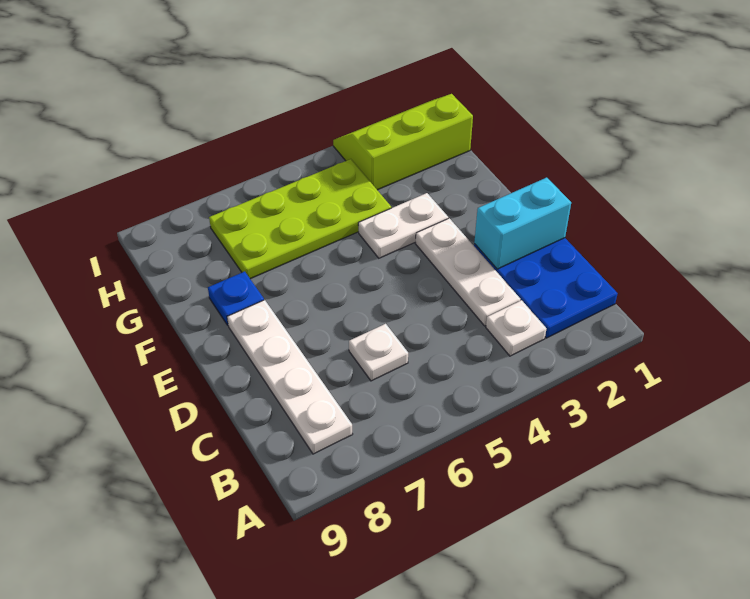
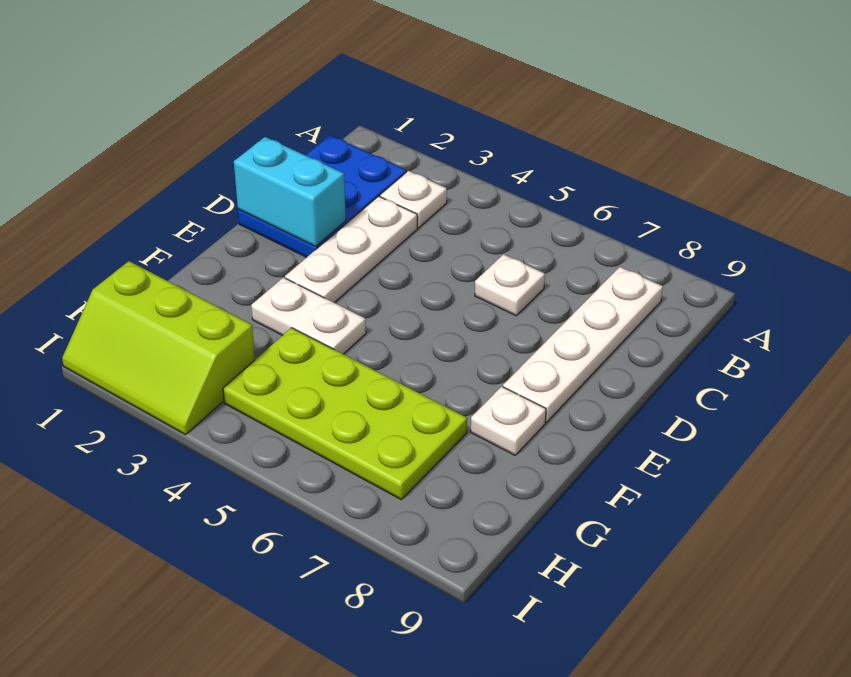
blue plate F8 level 1 -> white plate F8 level 1

